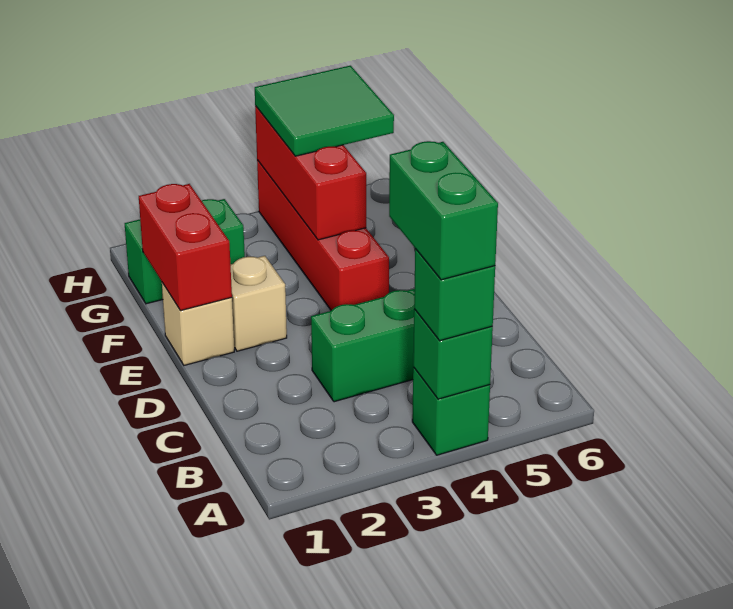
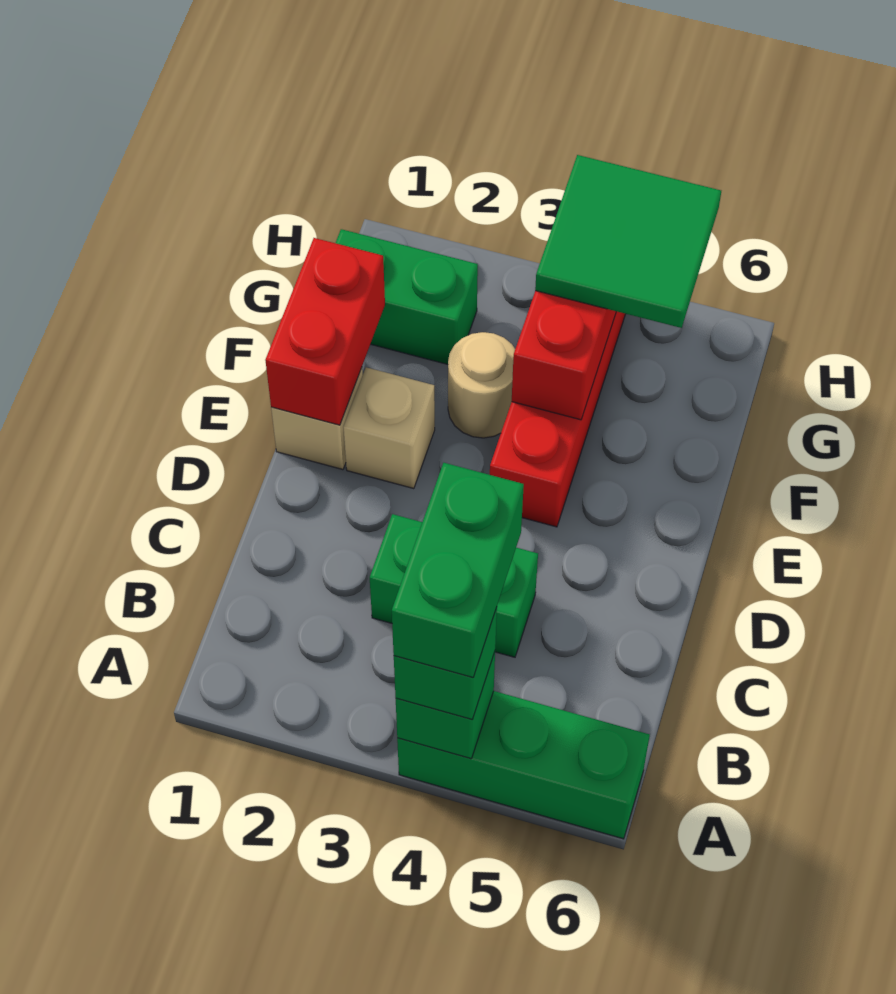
green brick A4 level 1 -> green brick A4:A6 level 1
none -> tan round brick F3 level 1

